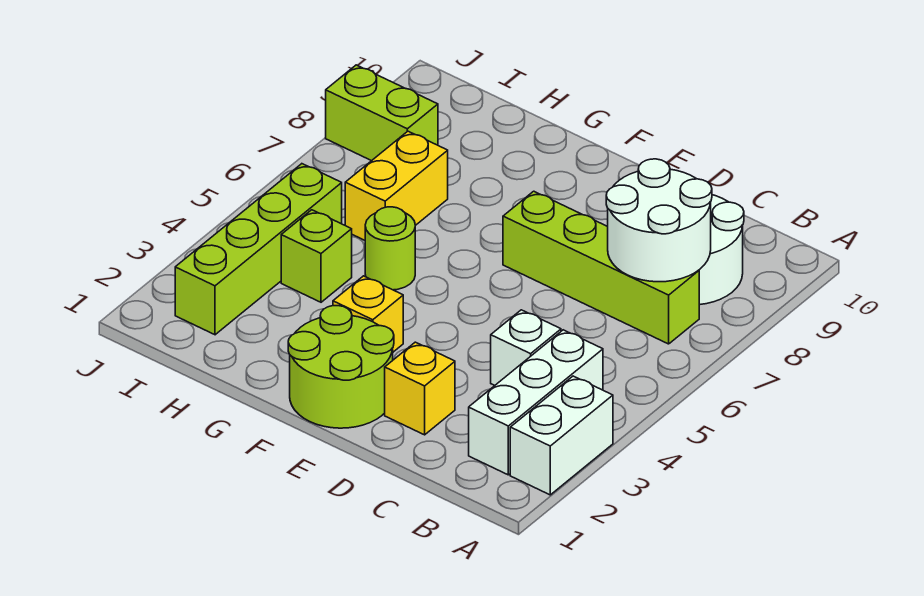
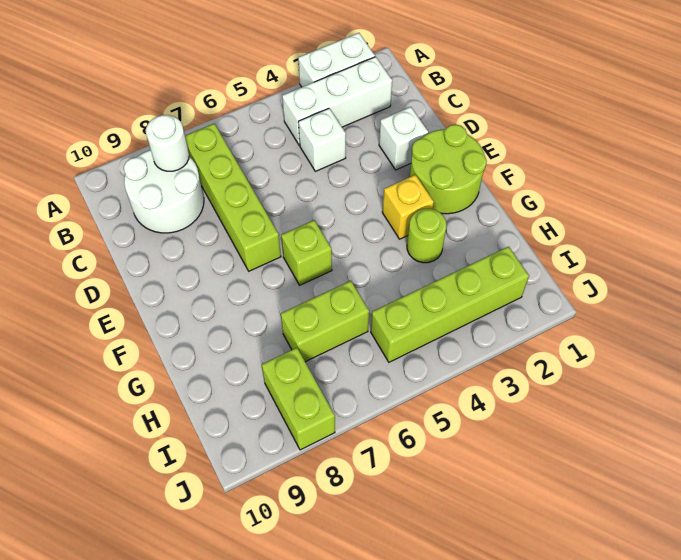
white round brick B7:C8 level 2 -> white round brick B8 level 2
yellow brick D2 level 1 -> white brick D2 level 1
lime round brick G5 level 1 -> lime round brick G3 level 1
lime brick H4 level 1 -> lime brick F6 level 1
yellow brick H6:H7 level 1 -> lime brick H6:H7 level 1

